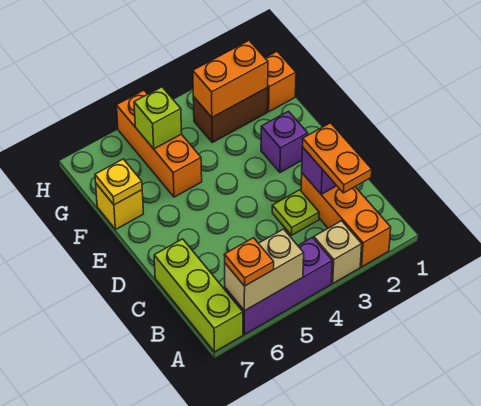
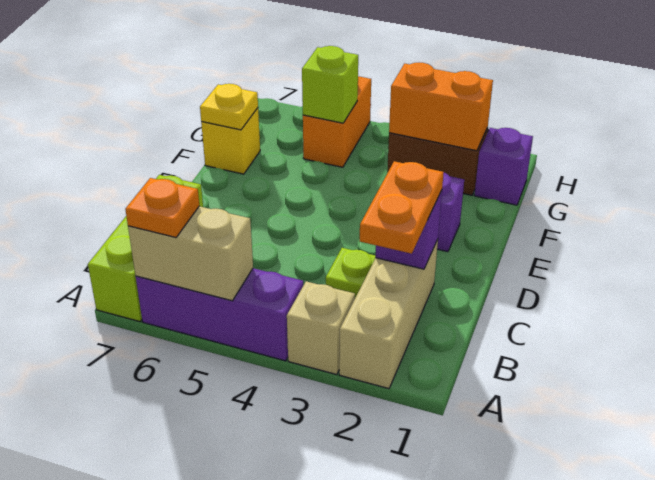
orange brick A2:C2 level 1 -> tan brick A2:C2 level 1
orange brick F5:H5 level 1 -> orange brick G5:H5 level 1
orange brick G1 level 1 -> purple brick G1 level 1

